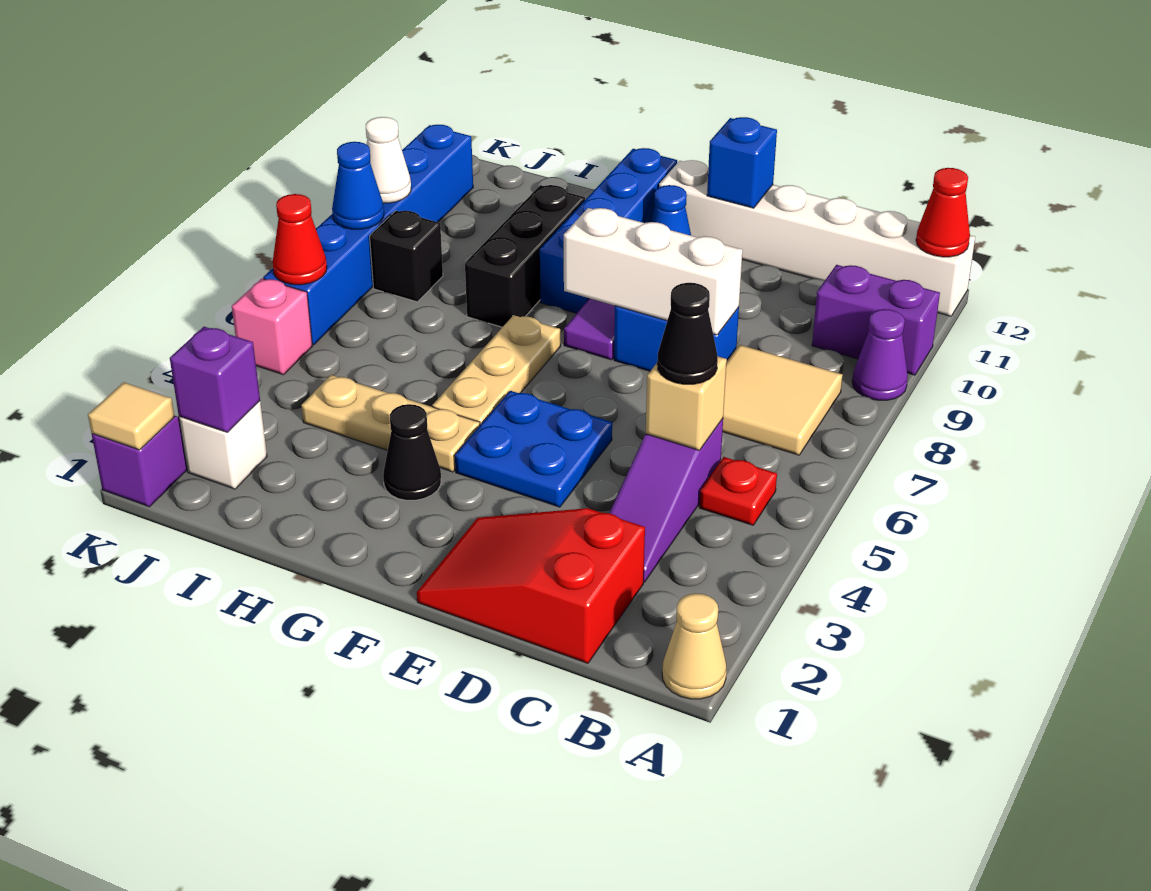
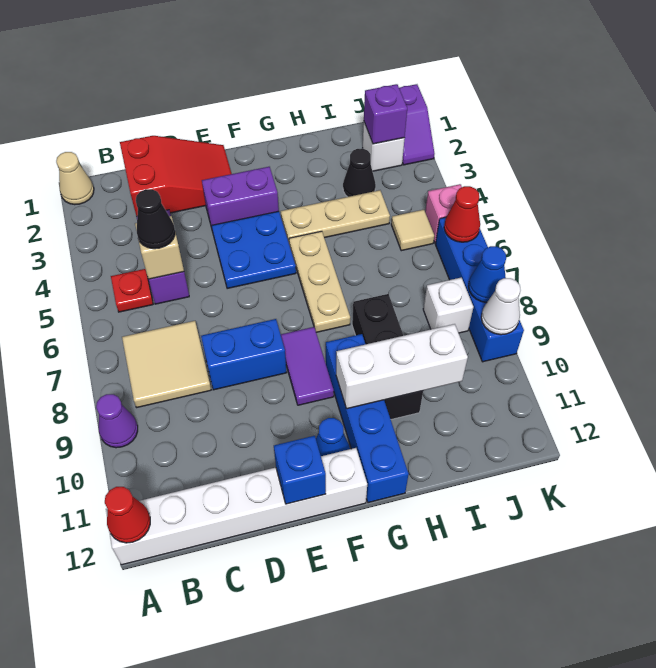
purple brick A10:B10 level 1 -> purple brick E3:F3 level 1
white brick D8:F8 level 2 -> white brick G10:I10 level 2
black cone G3 level 1 -> black cone I3 level 1
black brick J8 level 1 -> white brick J8 level 1
tan tile K1 level 2 -> tan tile J5 level 1
blue brick K6:K11 level 1 -> blue brick K6:K9 level 1

